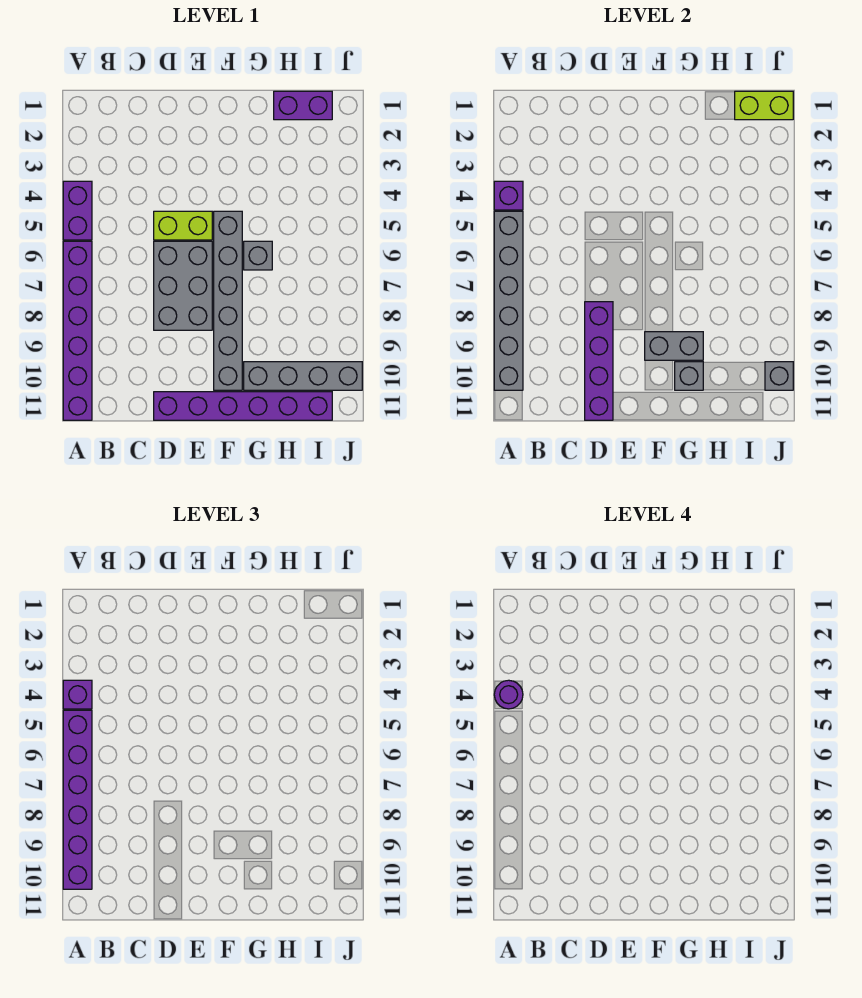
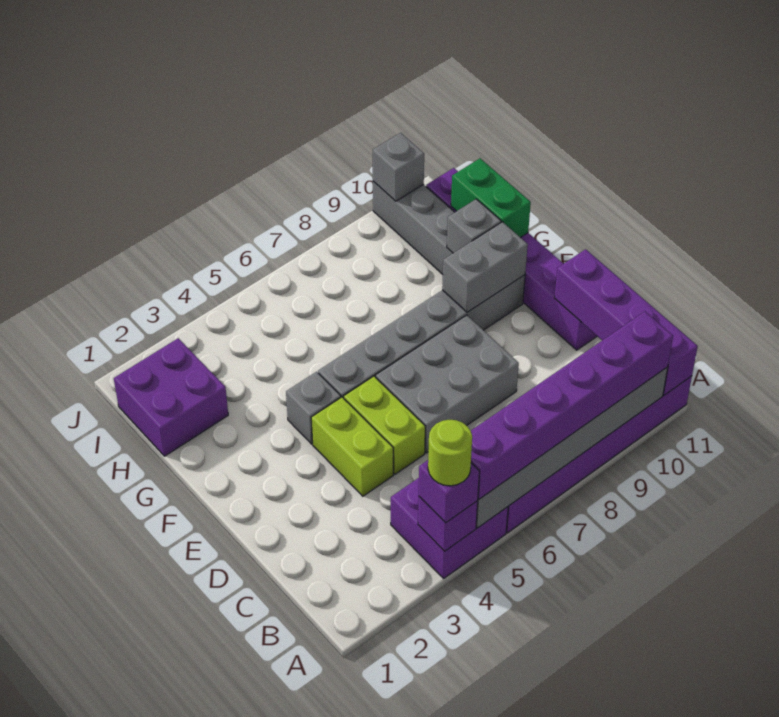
purple brick A4:A5 level 1 -> purple brick A4:B5 level 1
purple round brick A4 level 4 -> lime round brick A4 level 4
purple brick D8:D11 level 2 -> purple brick A11:D11 level 2
grey brick F9:G9 level 2 -> grey brick F9:F10 level 2
grey brick G6 level 1 -> grey brick F4 level 1
none -> green brick G11:H11 level 2
purple brick H1:I1 level 1 -> purple brick H1:I2 level 1
lime brick I1:J1 level 2 -> lime brick D4:E4 level 1

